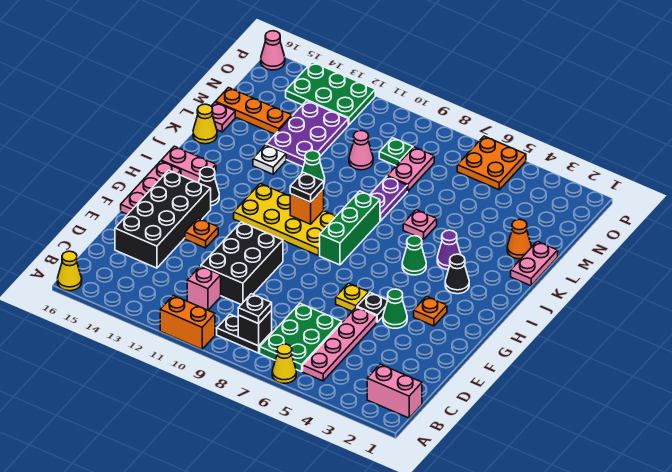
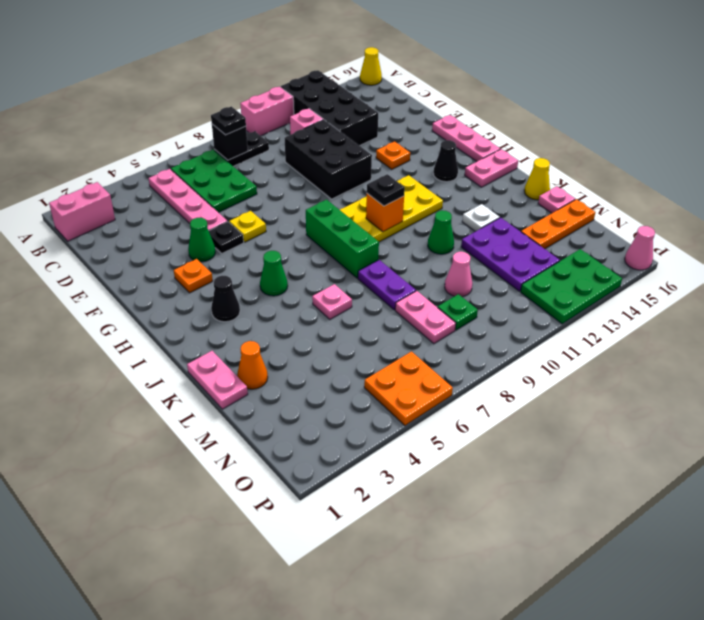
yellow cone A6 level 1 -> none
orange brick A10:A11 level 1 -> pink brick A10:A11 level 1
black brick D14:G15 level 1 -> black brick A12:D13 level 1
purple cone J4 level 1 -> none

